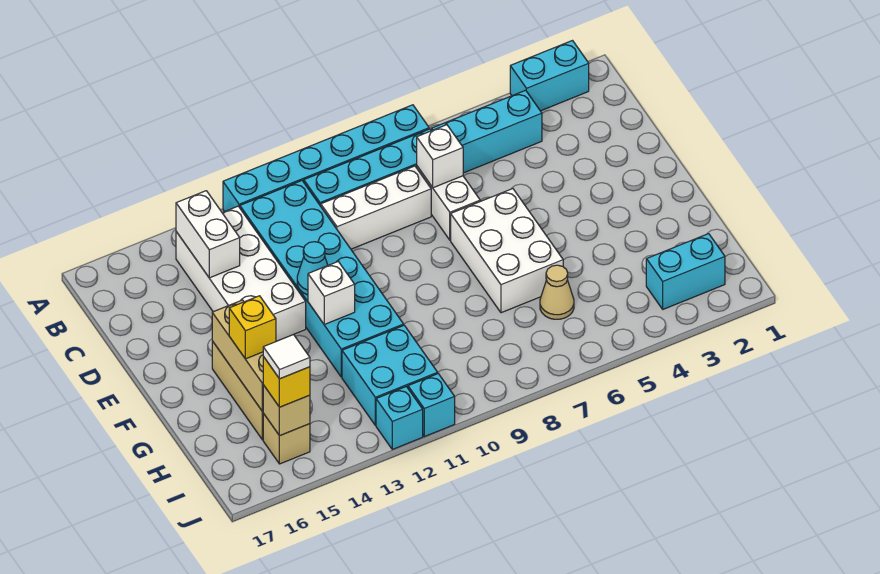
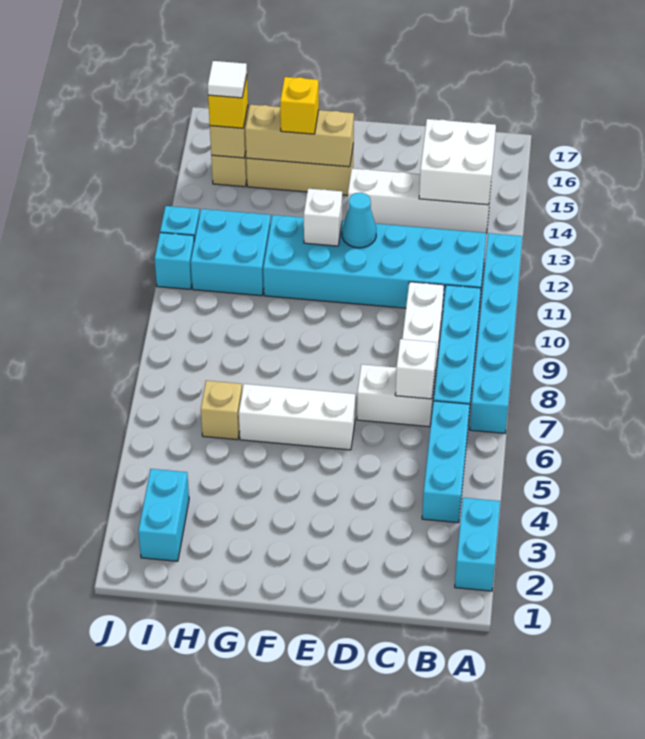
white brick B13:E14 level 1 -> white brick B14:E14 level 1
white brick B14:C14 level 2 -> white brick B14:C15 level 2
white brick E6:G7 level 1 -> white brick E6:G6 level 1
tan cone H6 level 1 -> tan brick H6 level 1

